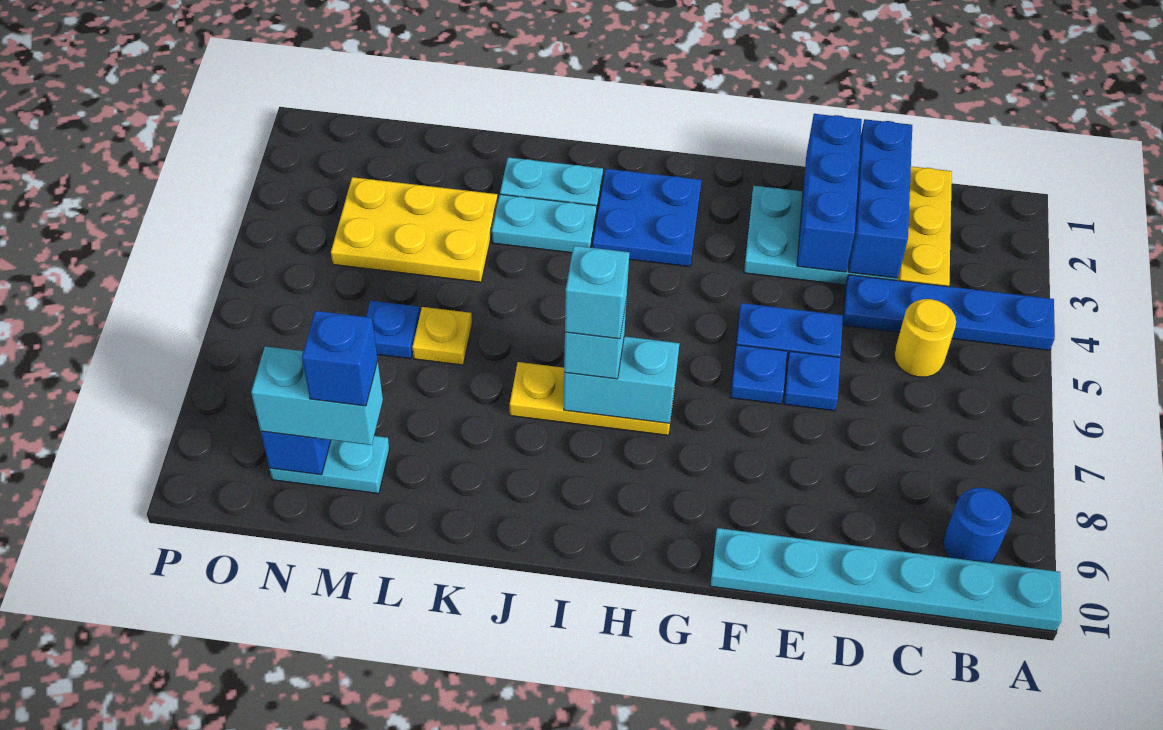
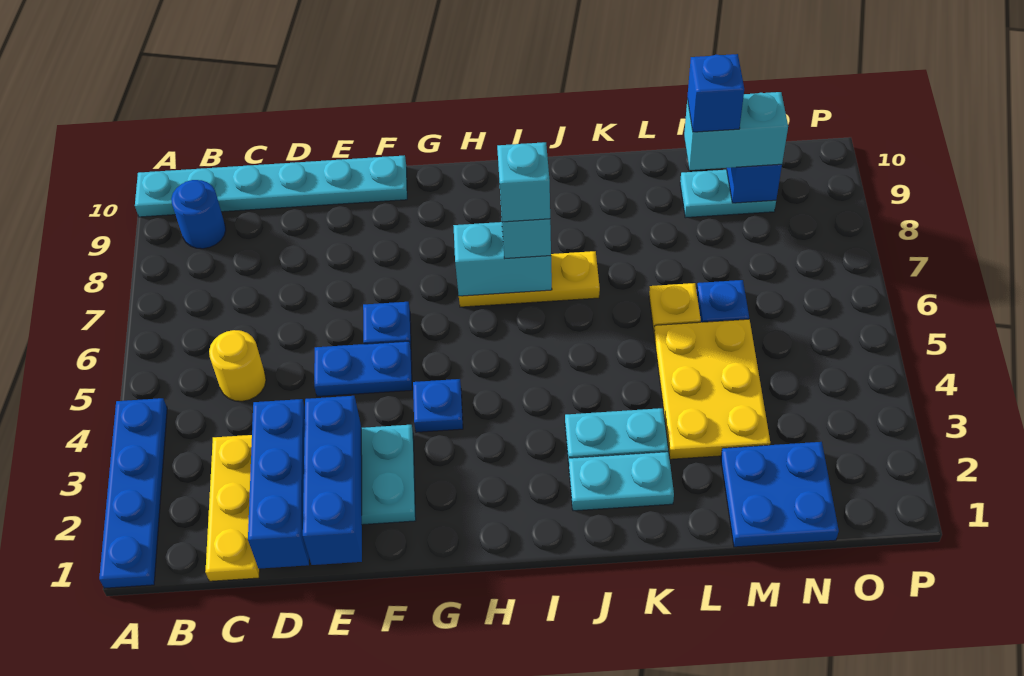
blue plate A4:D4 level 1 -> blue plate A1:A4 level 1
blue plate E6 level 1 -> blue plate G4 level 1
blue plate H2:I3 level 1 -> blue plate M1:N2 level 1
yellow plate L3:N4 level 1 -> yellow plate L3:M5 level 1

